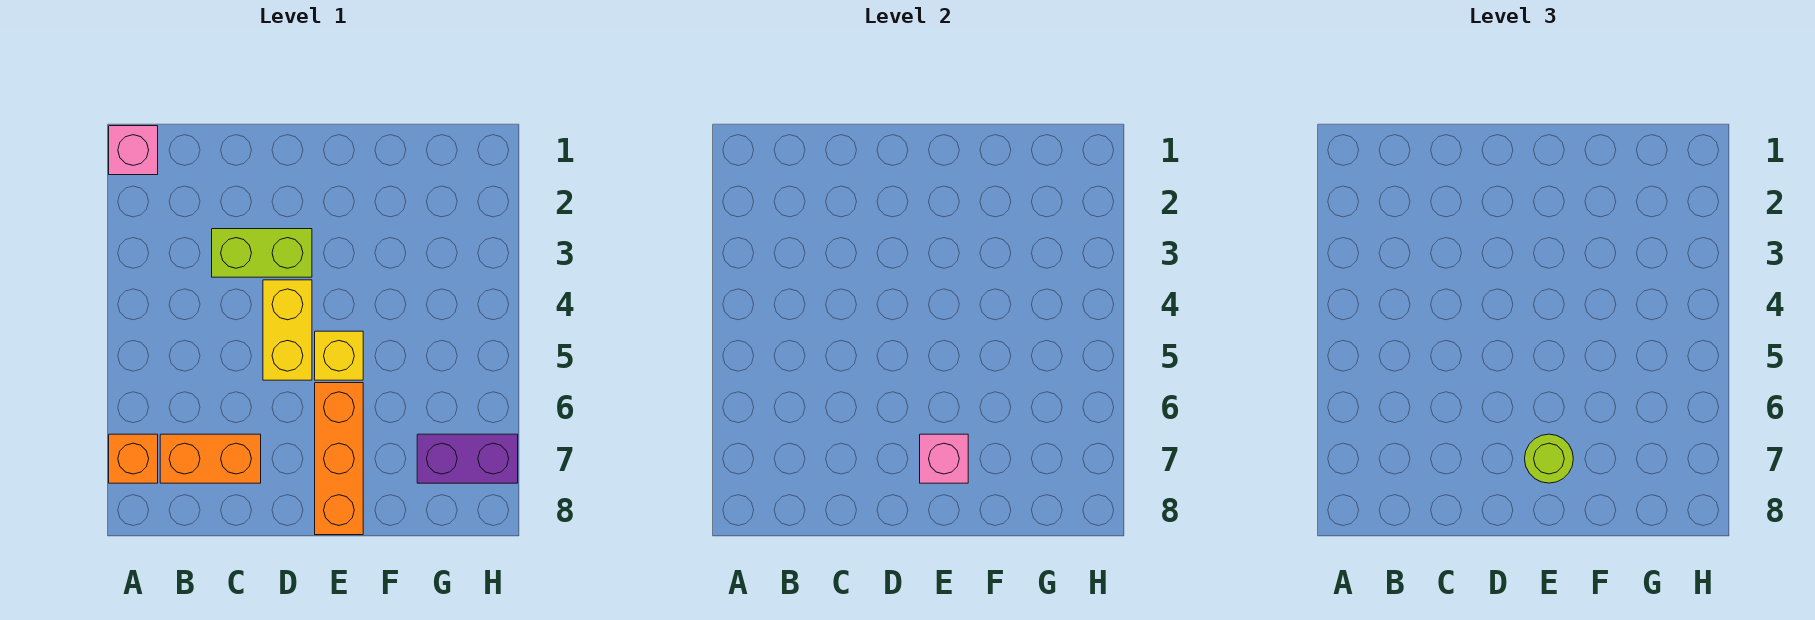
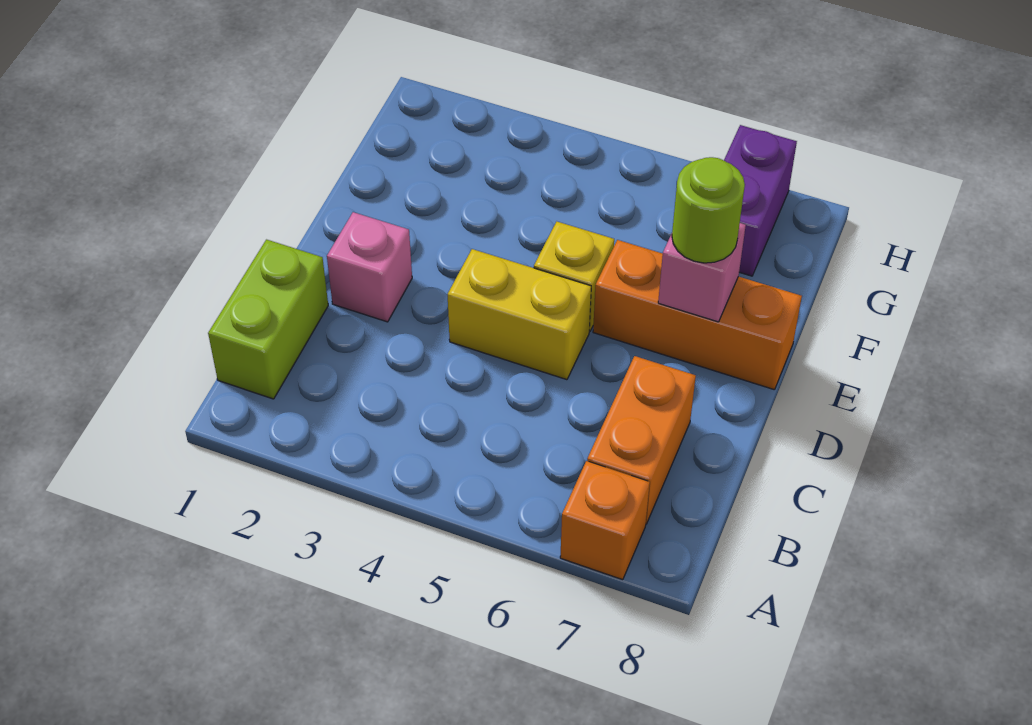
pink brick A1 level 1 -> pink brick D2 level 1
lime brick C3:D3 level 1 -> lime brick B1:C1 level 1

